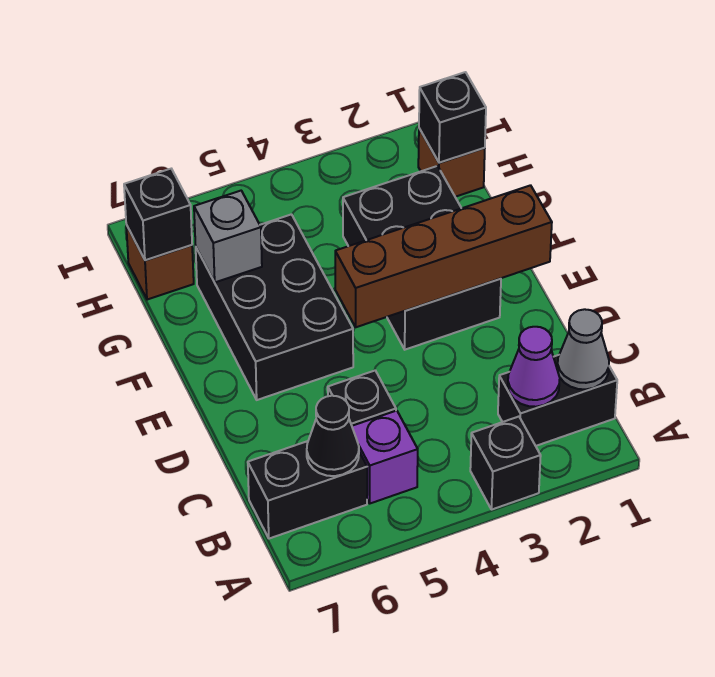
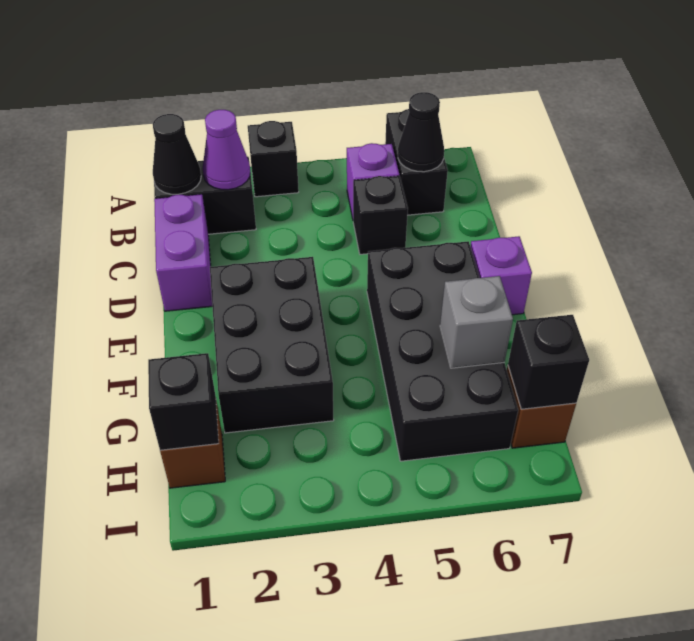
grey cone B1 level 2 -> black cone B1 level 2
black brick B6:B7 level 1 -> black brick A6:B6 level 1
none -> purple brick C1:D1 level 1
brown brick E1:E4 level 2 -> none
black brick E5:G6 level 1 -> black brick E5:H6 level 1
none -> purple brick E7 level 1

